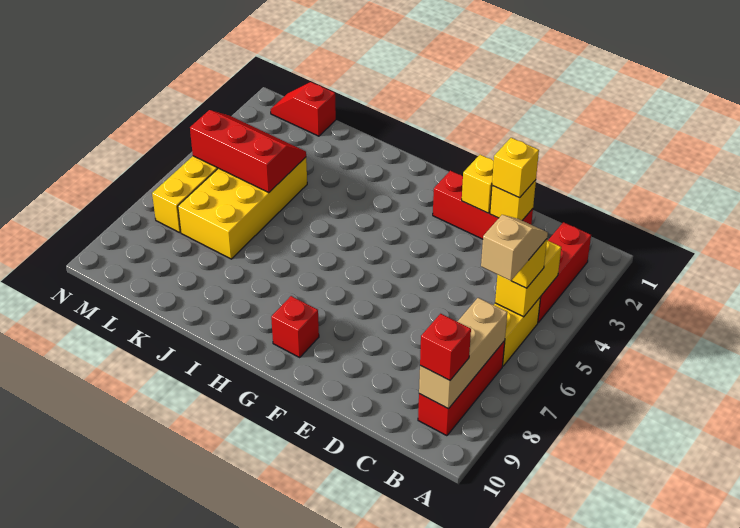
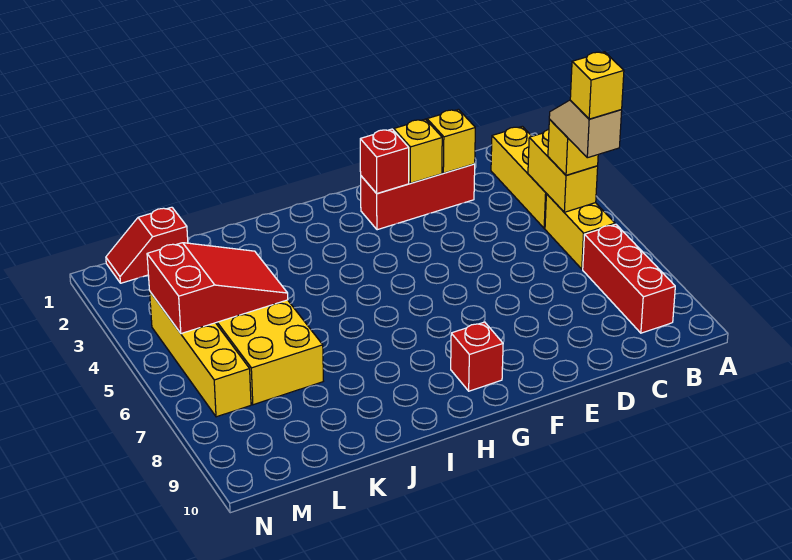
red brick B2:B4 level 1 -> yellow brick B2:B4 level 1
tan brick B7:B9 level 2 -> none
red brick B9 level 3 -> red brick F2 level 2
yellow brick D2 level 3 -> yellow brick B6 level 5
red slope K4:M5 level 2 top 5 -> red slope K4:M5 level 2 top M

